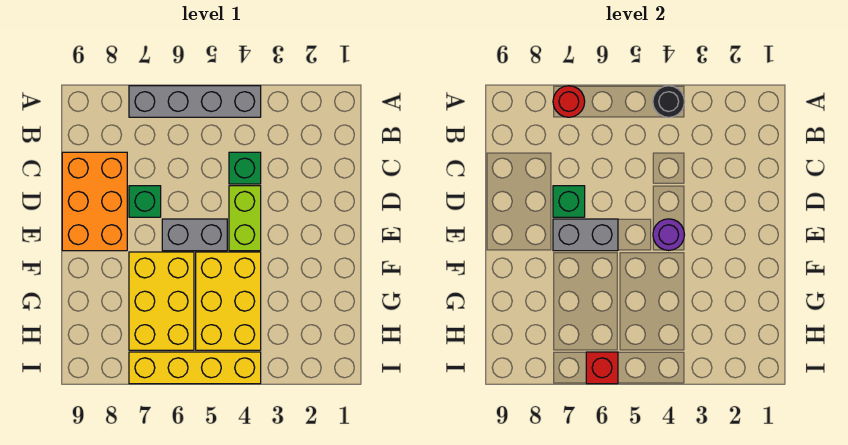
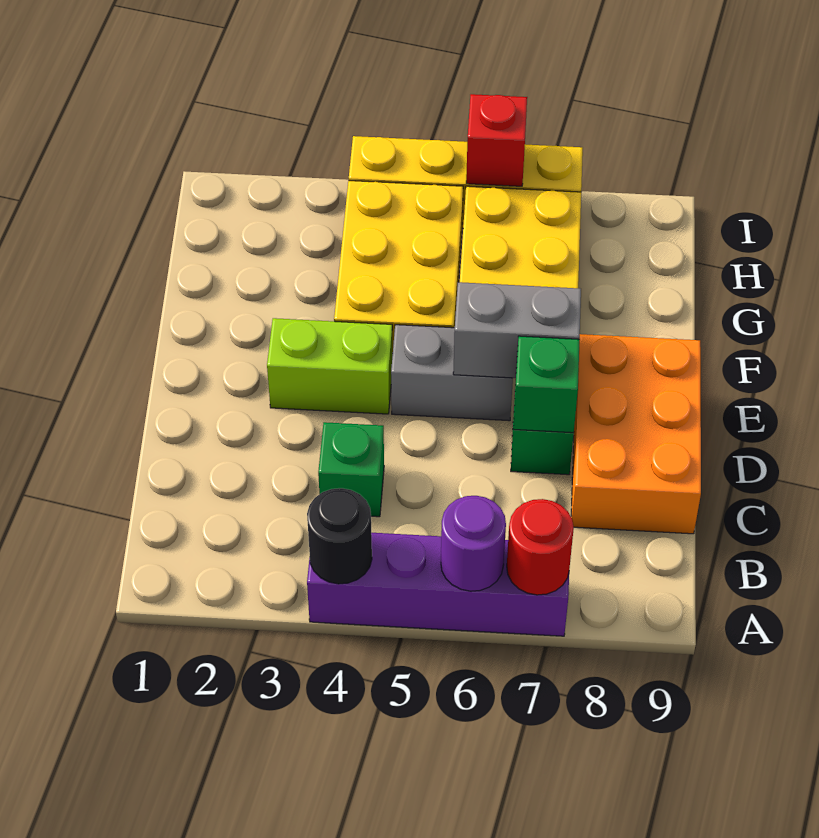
grey brick A4:A7 level 1 -> purple brick A4:A7 level 1
lime brick D4:E4 level 1 -> lime brick E3:E4 level 1
purple round brick E4 level 2 -> purple round brick A6 level 2

